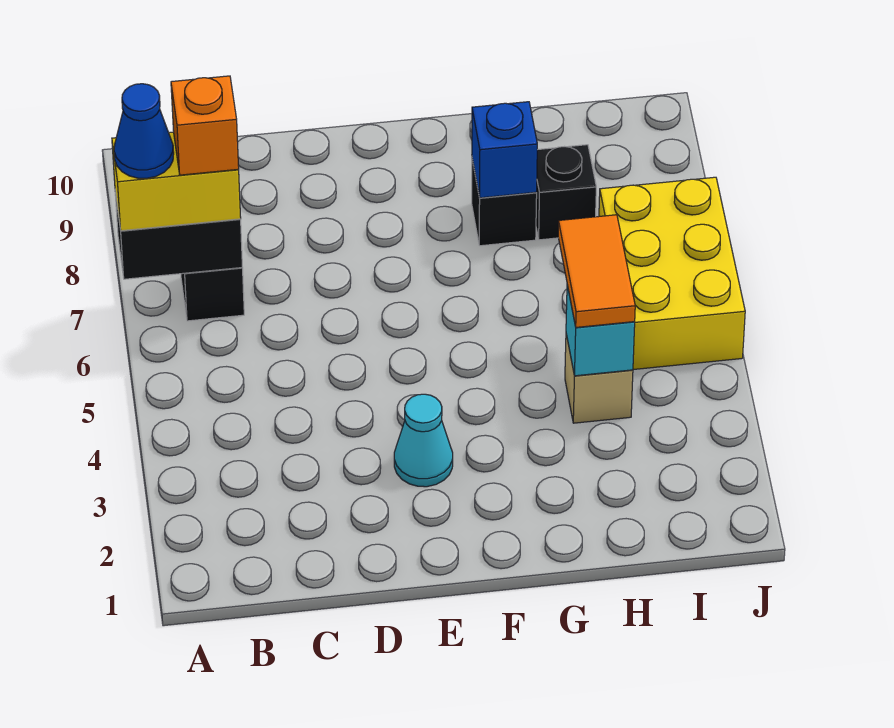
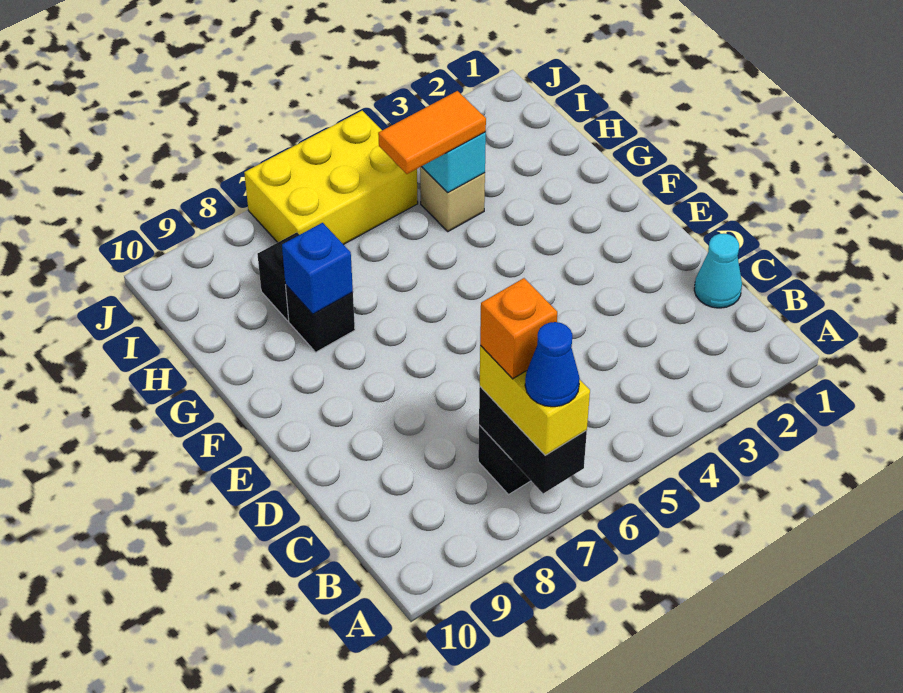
cyan cone E3 level 1 -> cyan cone C1 level 1

